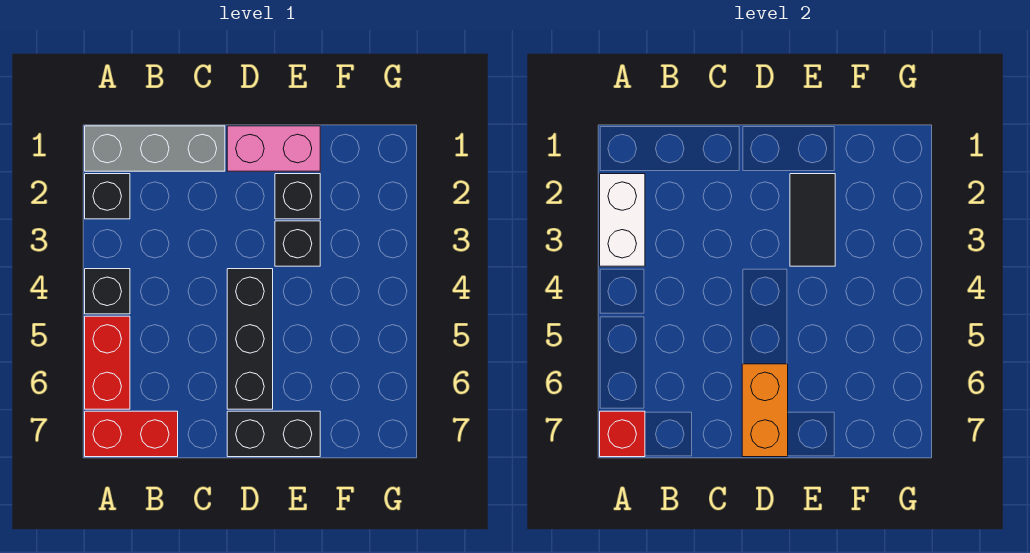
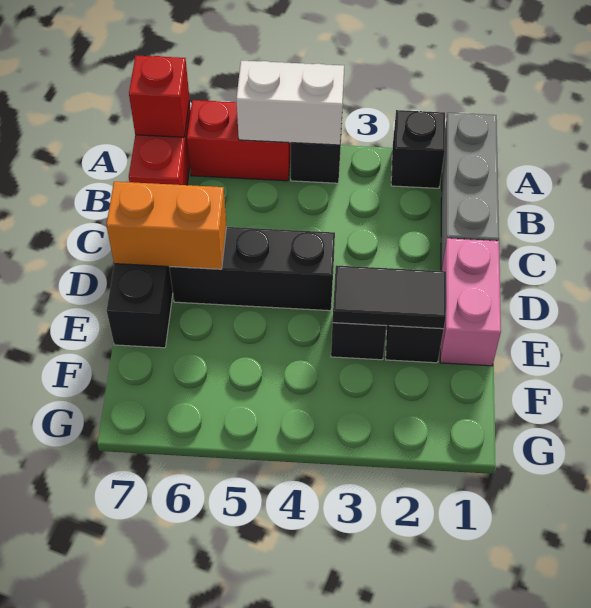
white brick A2:A3 level 2 -> white brick A4:A5 level 2

